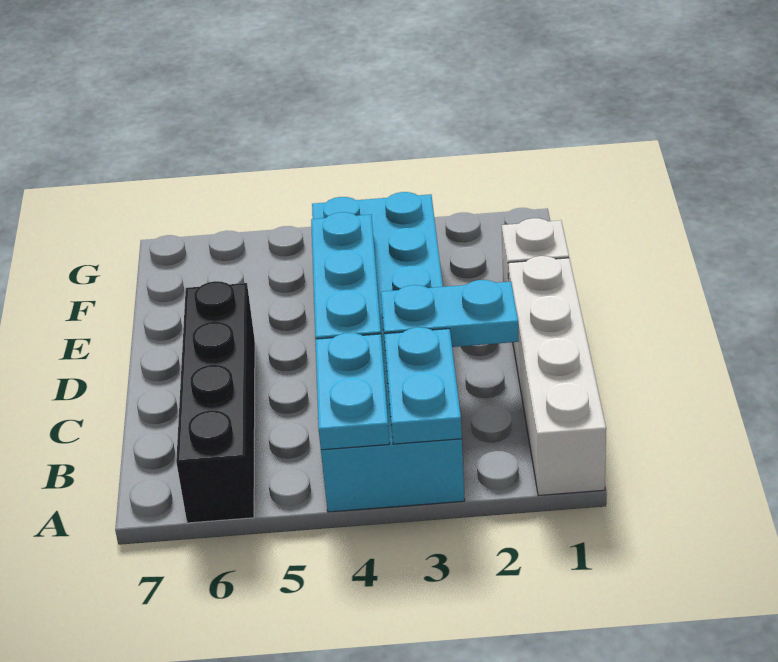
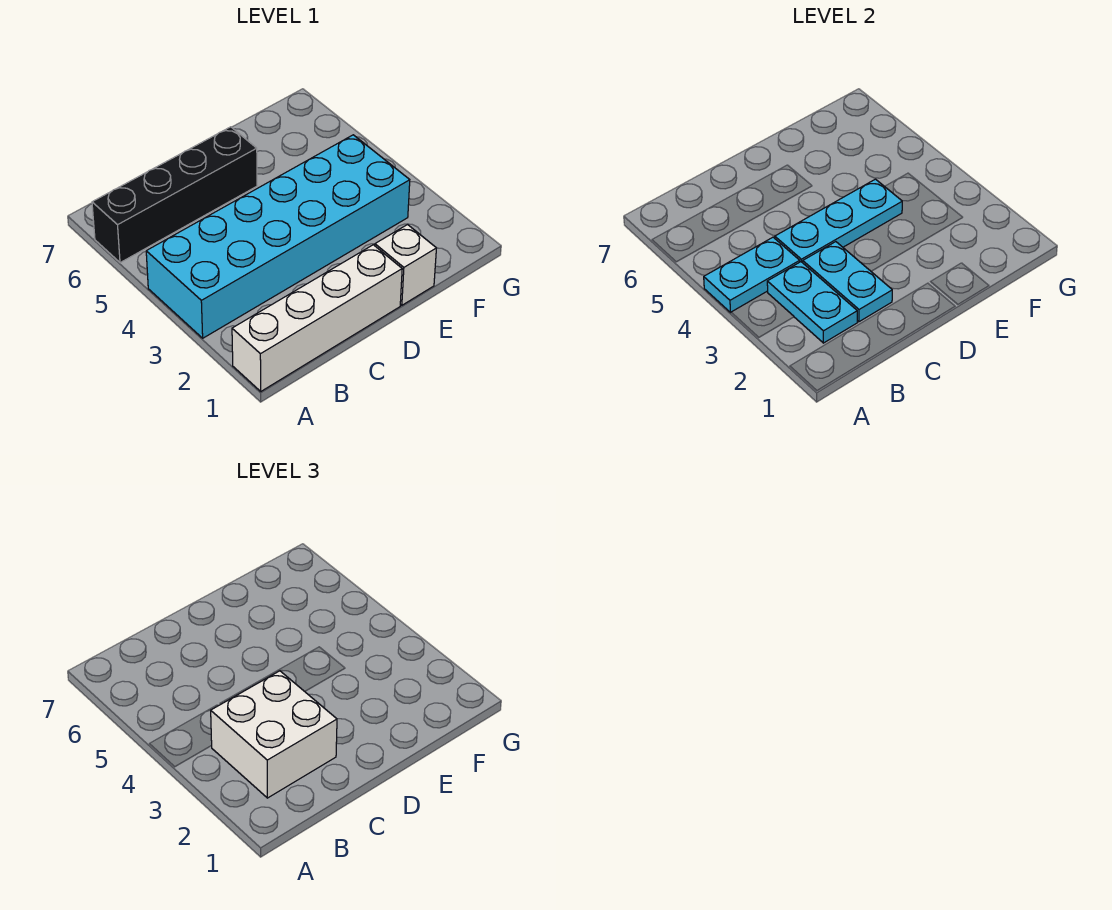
cyan plate A3:B3 level 2 -> cyan plate B2:B3 level 2
none -> white brick B2:C3 level 3

